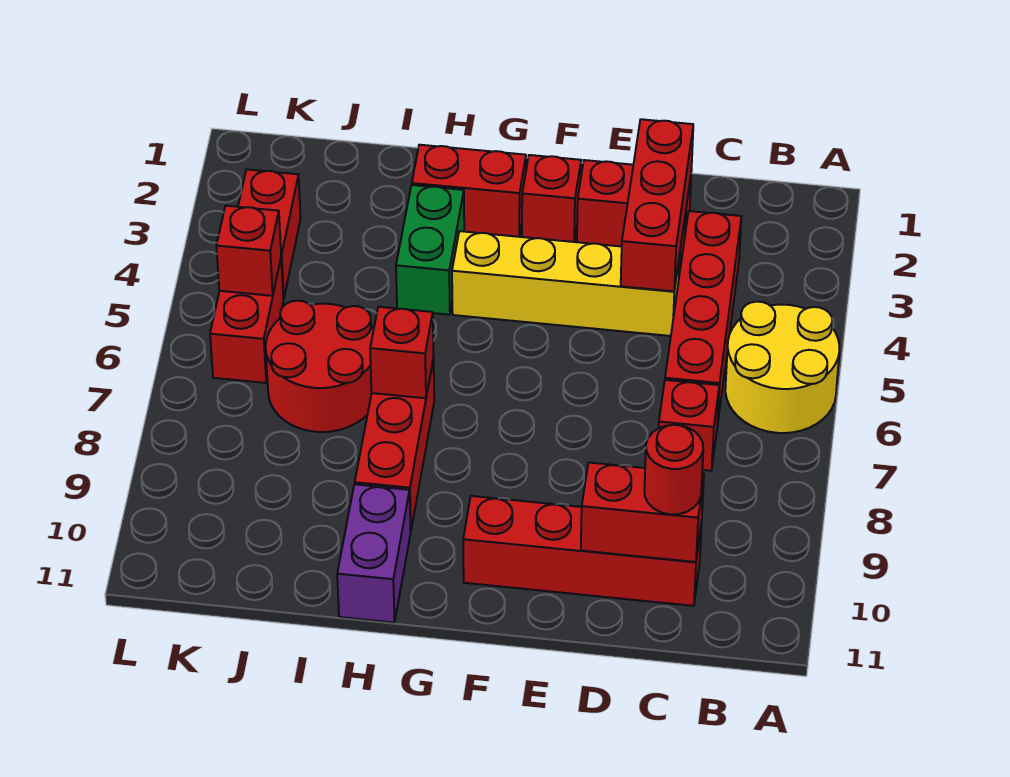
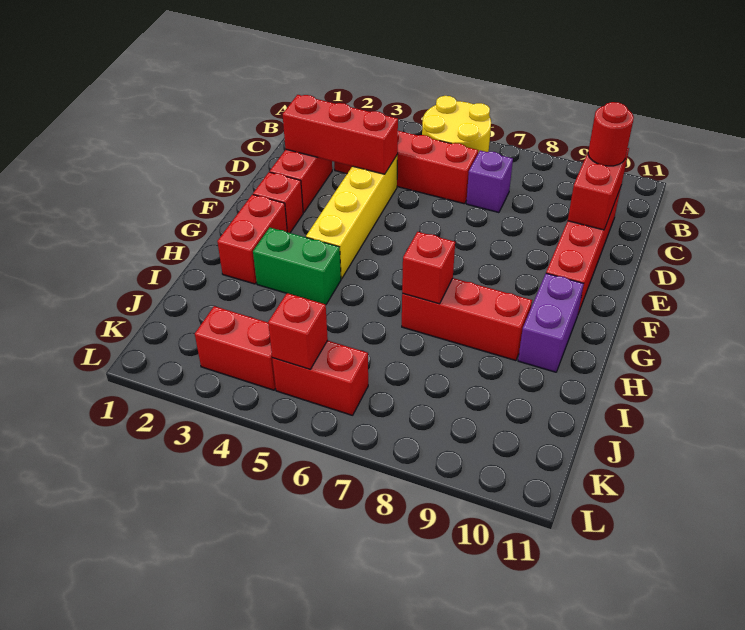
red brick C7 level 1 -> purple brick C7 level 1
purple brick H10:H11 level 1 -> purple brick G10:H10 level 1
red round brick I6:J7 level 1 -> none

